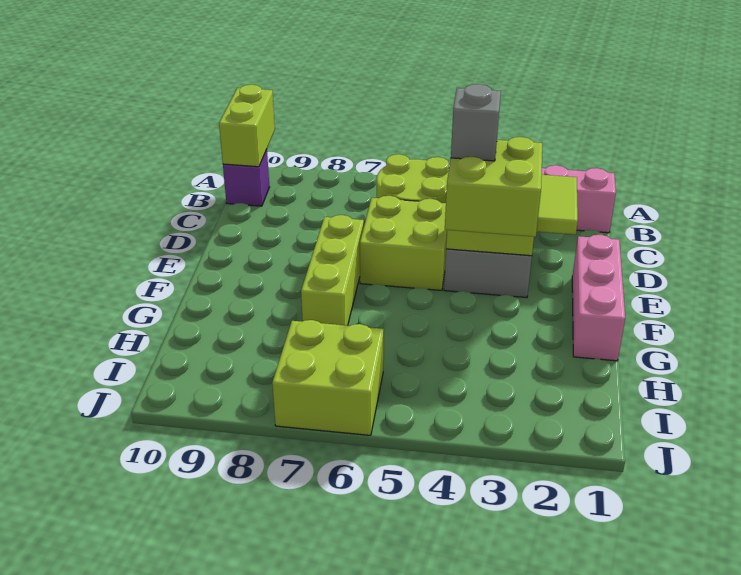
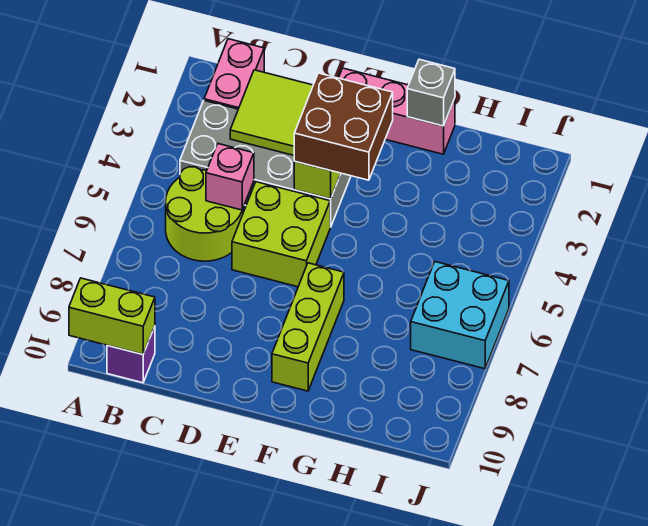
none -> pink brick C5 level 2
lime brick E3:F4 level 3 -> brown brick E3:F4 level 3
grey brick E4 level 4 -> grey brick G1 level 2
lime brick E7:G7 level 1 -> lime brick F7:F9 level 1
lime brick I6:J7 level 1 -> cyan brick I6:J7 level 1

